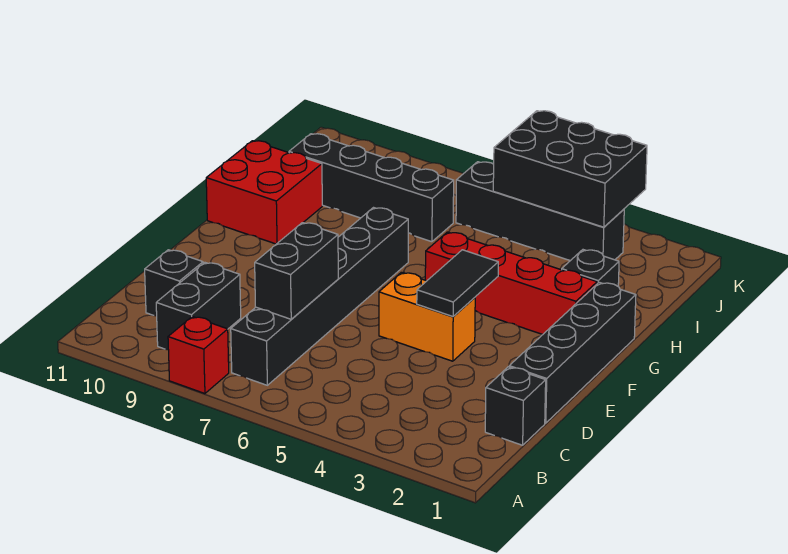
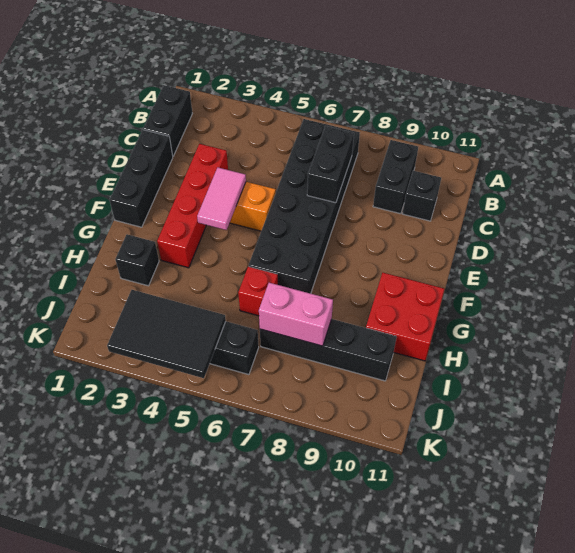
red brick A8 level 1 -> red brick H6 level 1
black brick B7:G7 level 1 -> black brick B6:G7 level 1
black brick C1 level 1 -> black brick B1:C1 level 1
black brick D1:G1 level 1 -> black brick D1:F1 level 1
black tile E4:F4 level 2 -> pink tile E4:F4 level 2
red brick G2:G5 level 1 -> red brick D3:G3 level 1
none -> pink brick I7:I8 level 2
black brick J3:K5 level 2 -> black tile J3:K5 level 2

